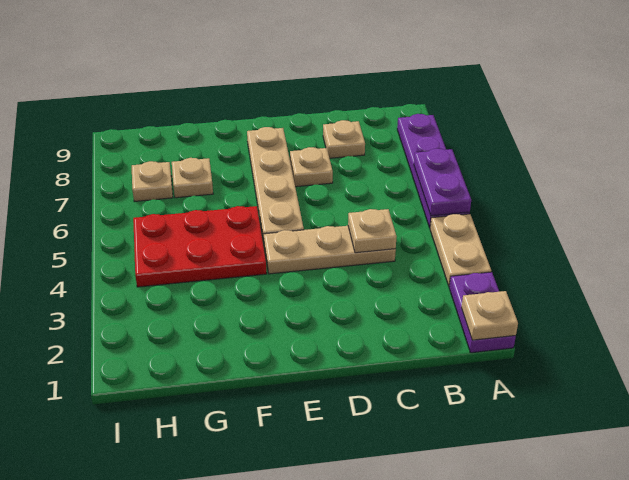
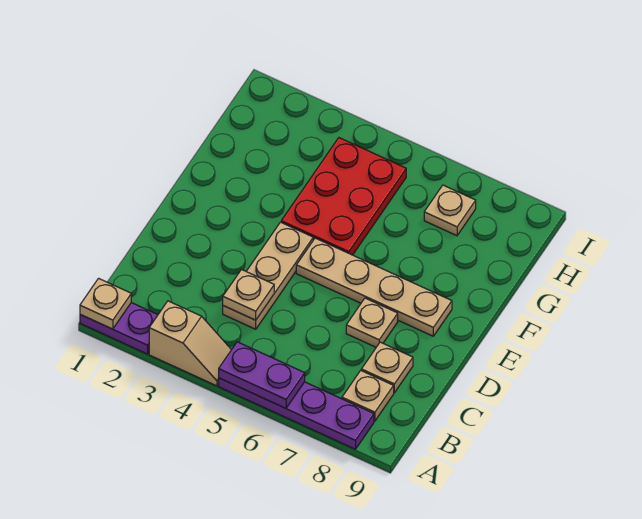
tan plate A3:A4 level 1 -> tan slope A3:A4 level 1 top 3
tan plate G7 level 1 -> tan plate B8 level 1

